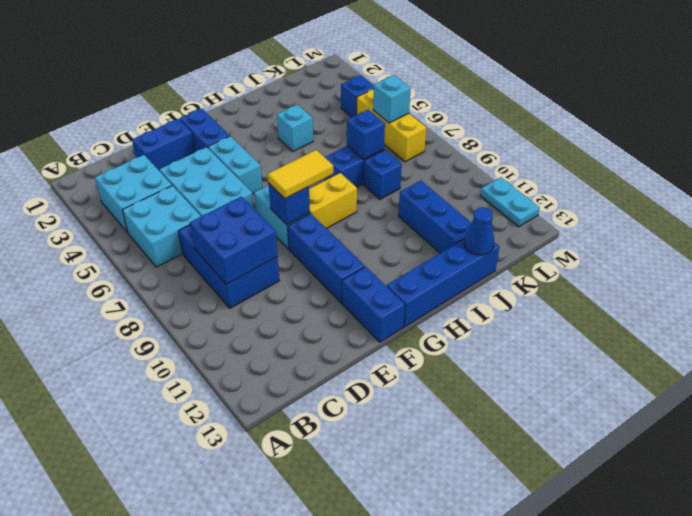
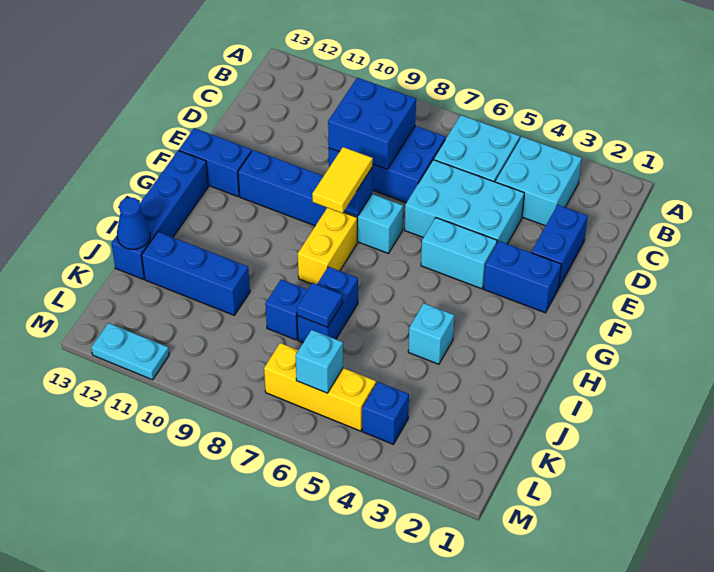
blue brick J7 level 2 -> blue tile J7 level 2

